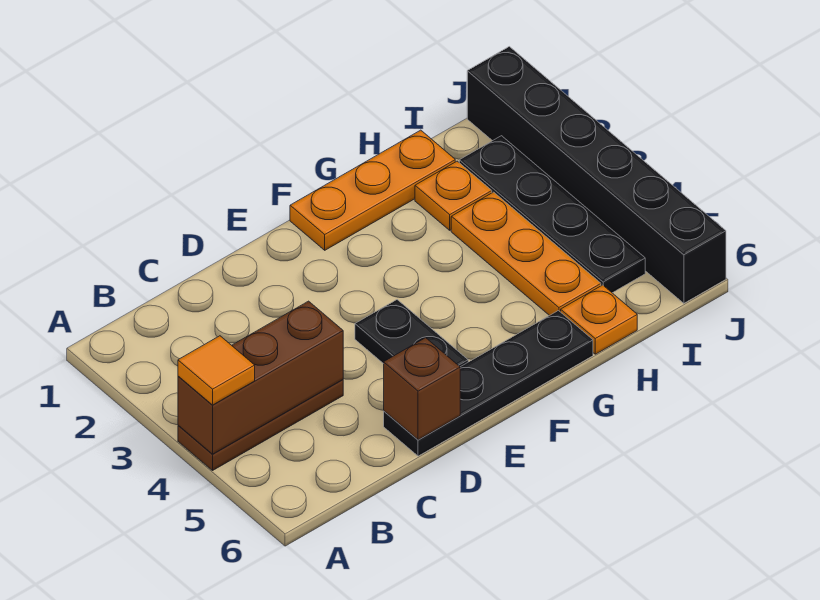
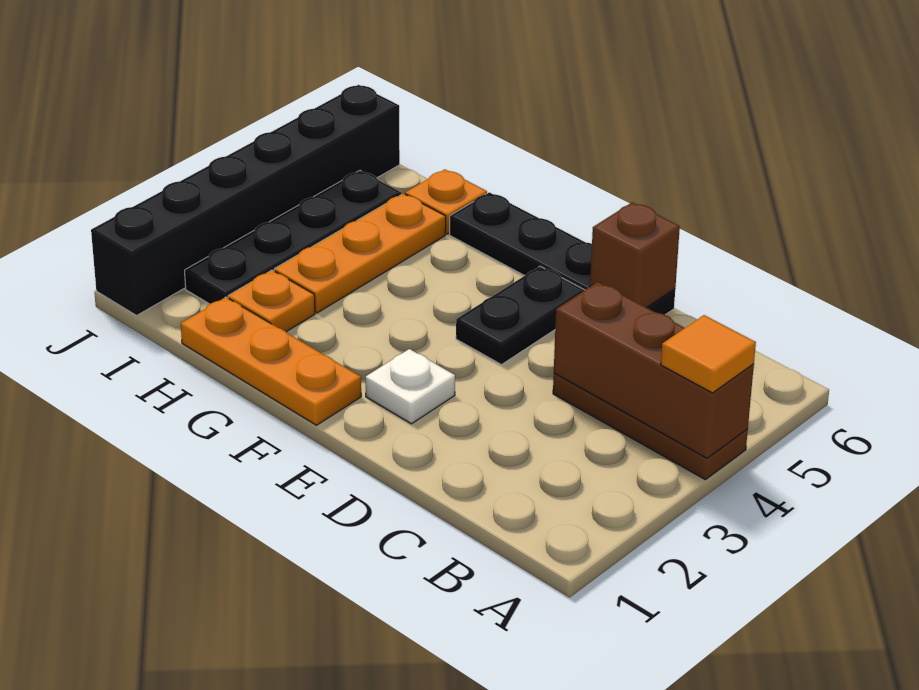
none -> white plate E2 level 1

